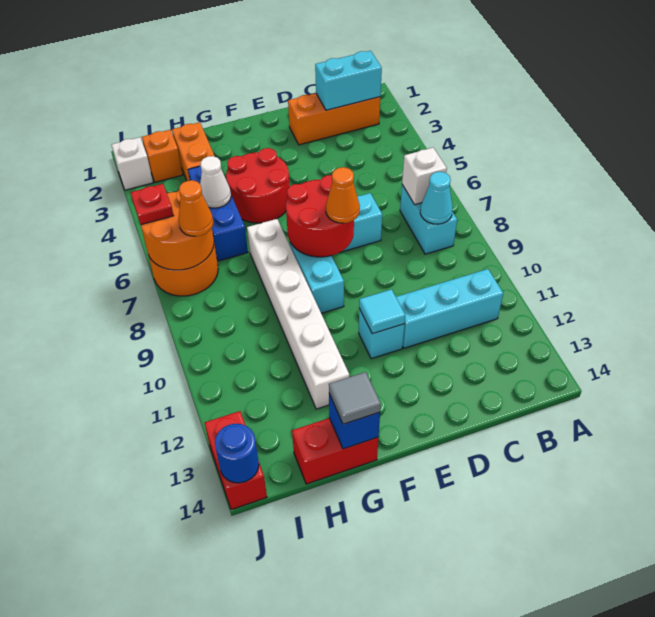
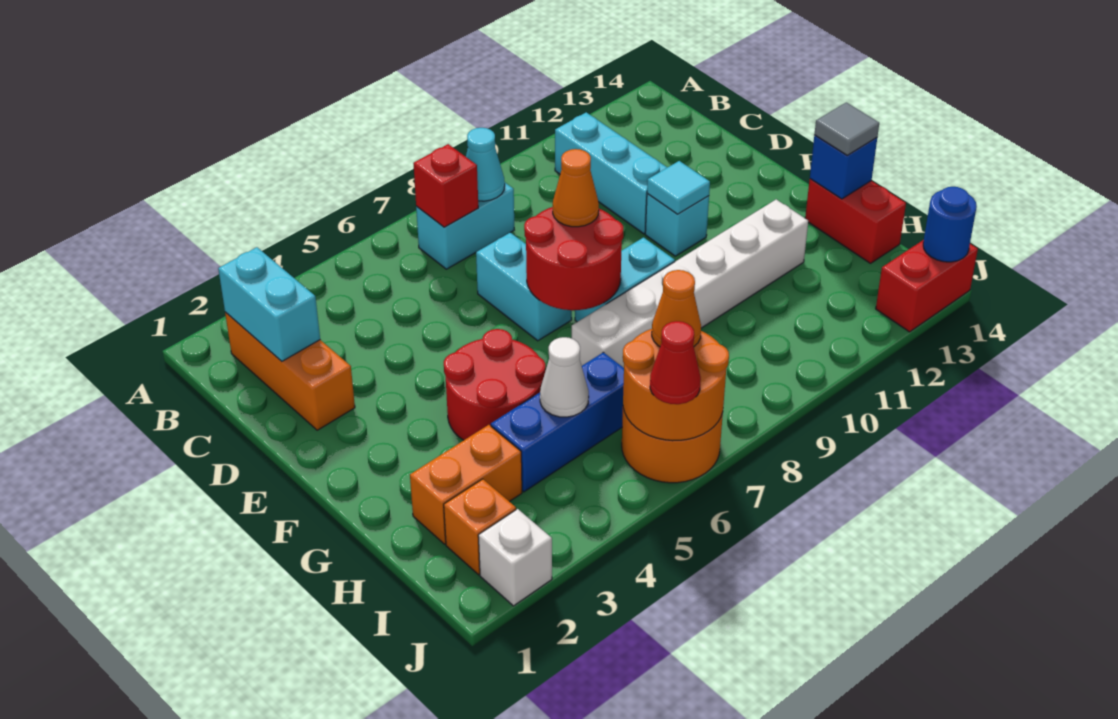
white brick B7 level 2 -> red brick B7 level 2
red plate J6 level 3 -> red cone J6 level 3

